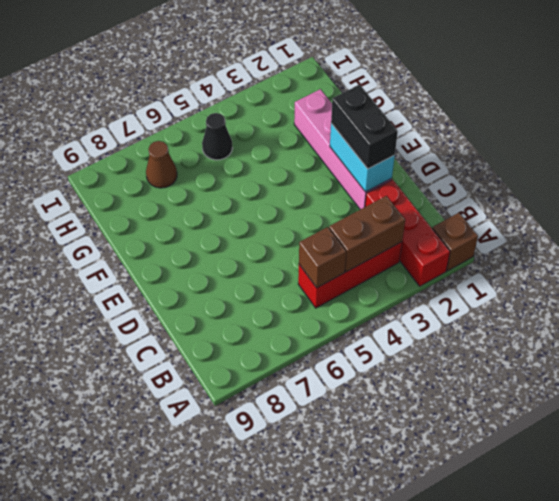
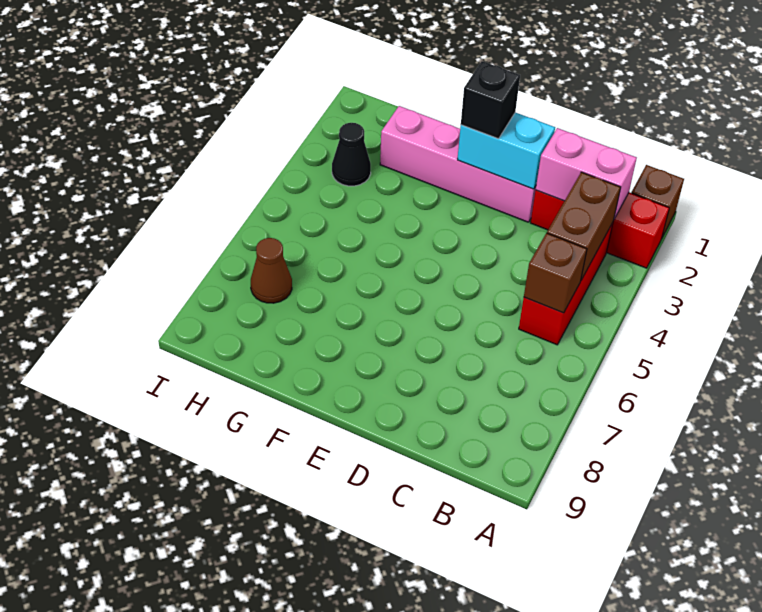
none -> pink brick B2:C2 level 2
black brick D2:E2 level 3 -> black brick E2 level 3
black cone H5 level 1 -> black cone H3 level 1

